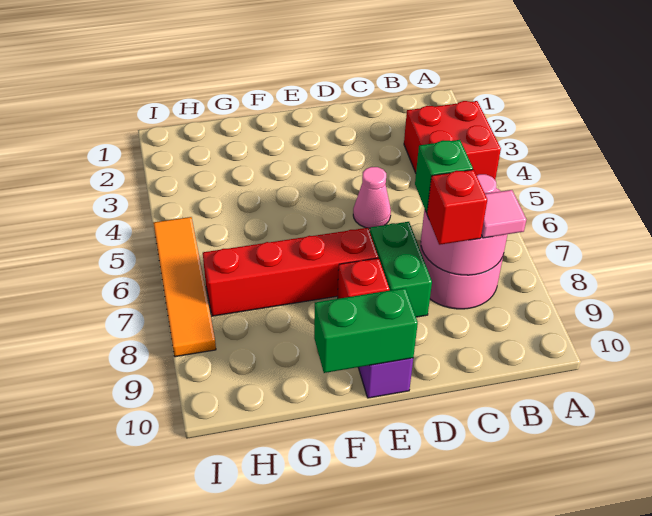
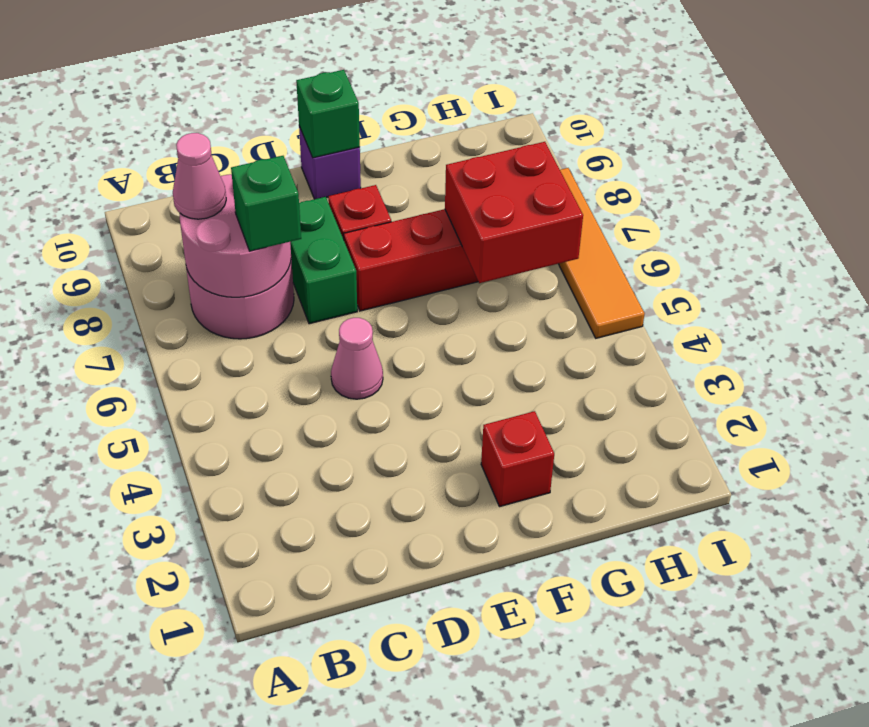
red brick A3:B4 level 1 -> red brick G6:H7 level 2
pink tile B8 level 3 -> pink cone B8 level 3
red brick C8 level 3 -> red brick F2 level 1
green brick E10:F10 level 2 -> green brick E10 level 2

